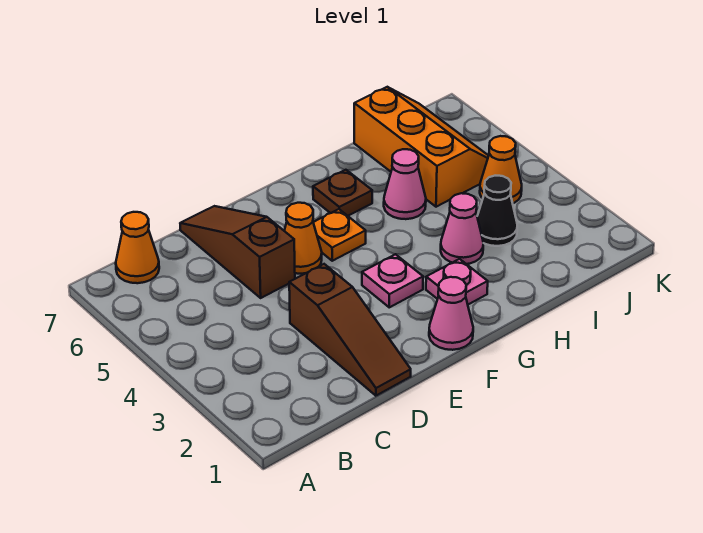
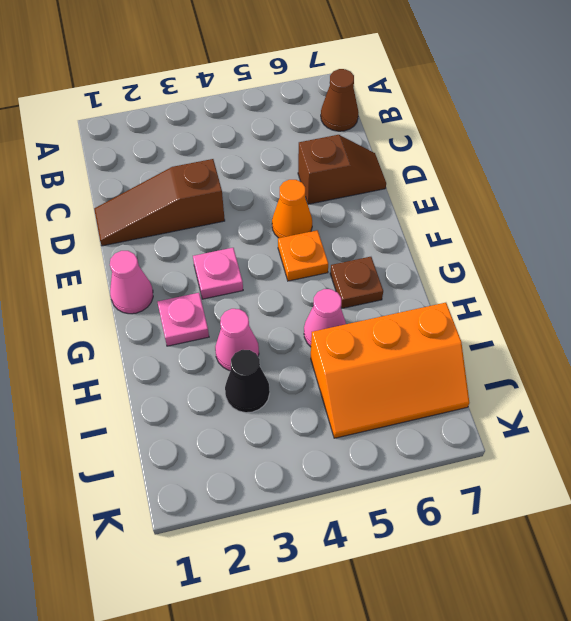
orange cone B7 level 1 -> brown cone B7 level 1
brown slope D5:D7 level 1 top 5 -> brown slope D6:D7 level 1 top 6
orange cone J4 level 1 -> none

